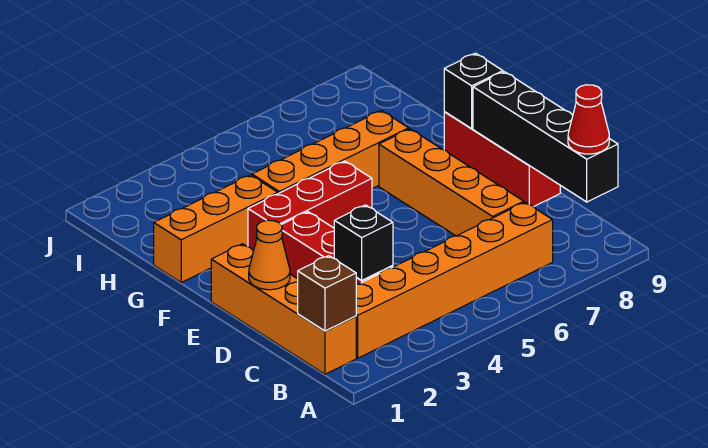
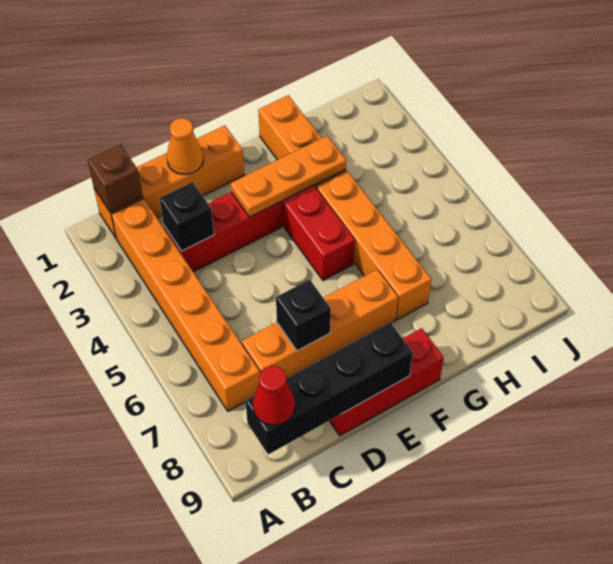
none -> orange plate E3:G3 level 2
black brick F9 level 2 -> black brick D7 level 2

